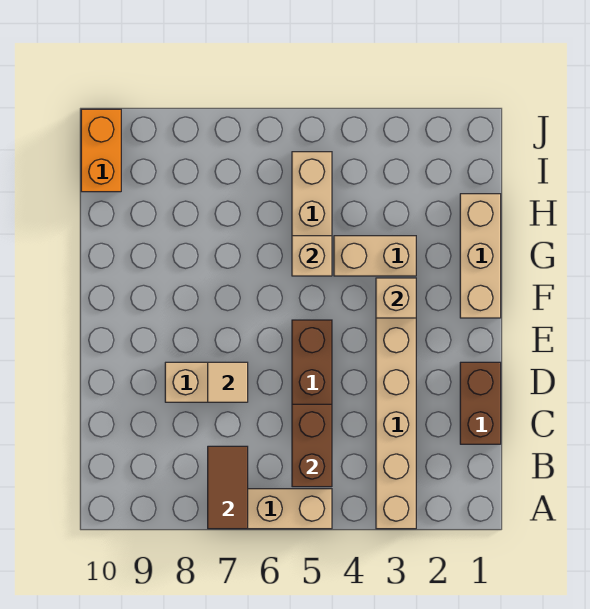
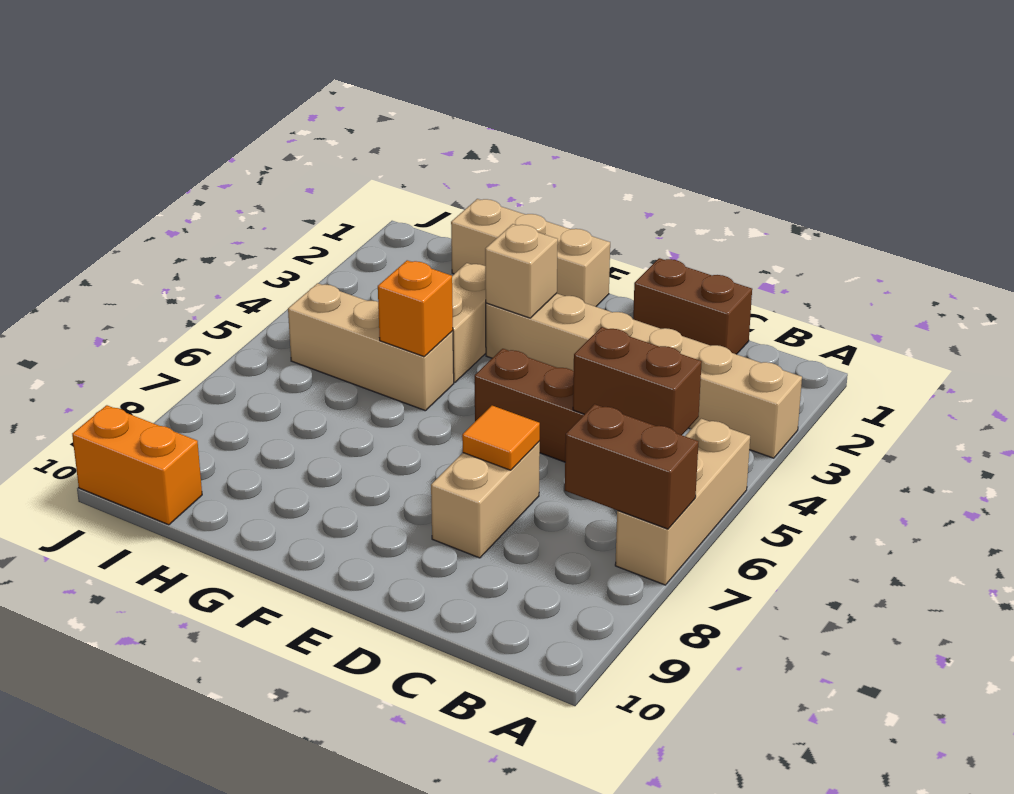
brown tile A7:B7 level 2 -> brown brick A7:B7 level 2
tan tile D7 level 2 -> orange tile D7 level 2
tan brick G5 level 2 -> orange brick G5 level 2

